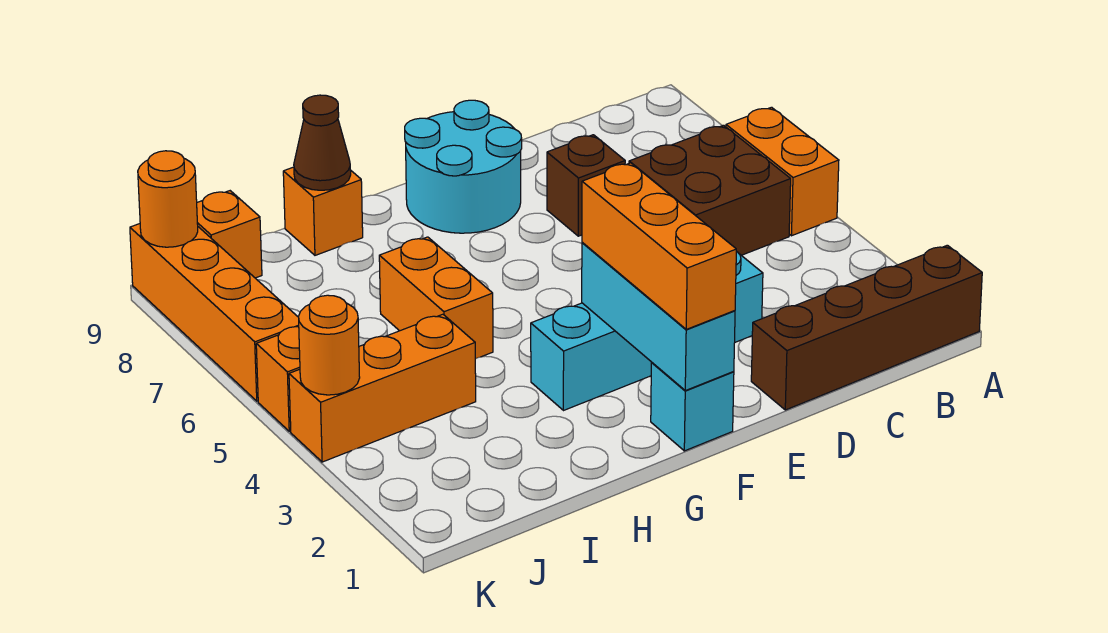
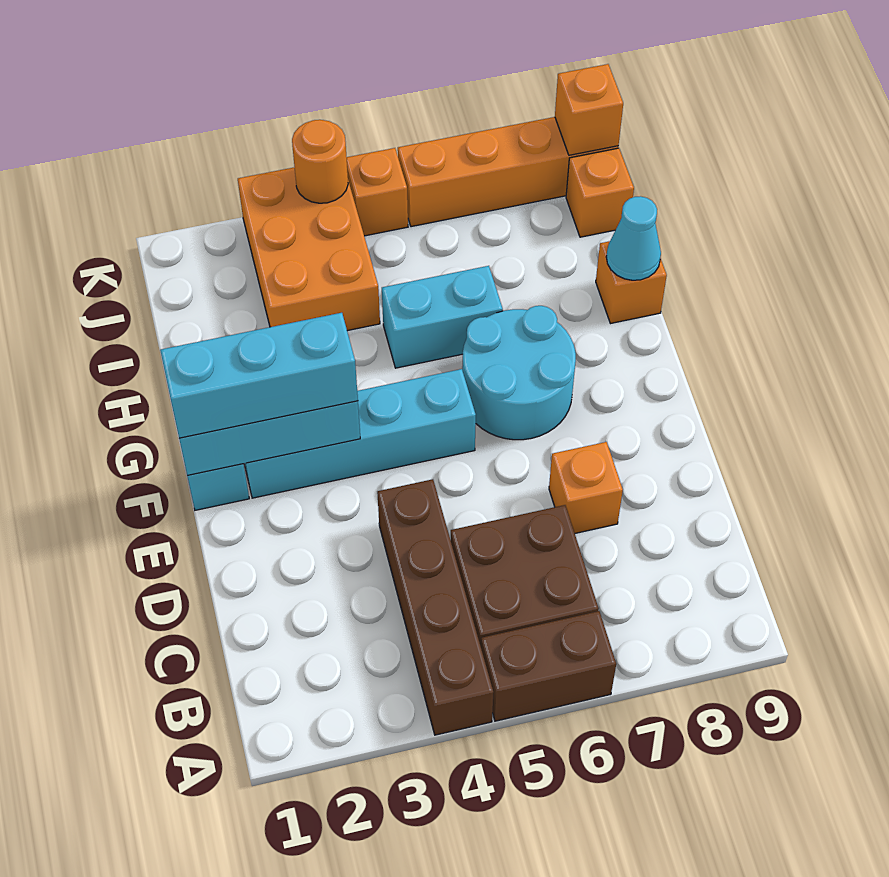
brown brick A1:D1 level 1 -> brown brick A4:D4 level 1
orange brick A5:A6 level 1 -> brown brick A5:A6 level 1
cyan brick D3:G3 level 1 -> cyan brick F2:F5 level 1
brown brick D7 level 1 -> orange brick D7 level 1
cyan round brick E8:F9 level 1 -> cyan round brick F6:G7 level 1
orange brick F1:F3 level 3 -> cyan brick F1:F3 level 3
orange brick H5:H6 level 1 -> cyan brick H5:H6 level 1
brown cone H9 level 2 -> cyan cone H9 level 2
orange brick I4:K4 level 1 -> orange brick I3:K4 level 1
orange round brick K9 level 2 -> orange brick K9 level 2

